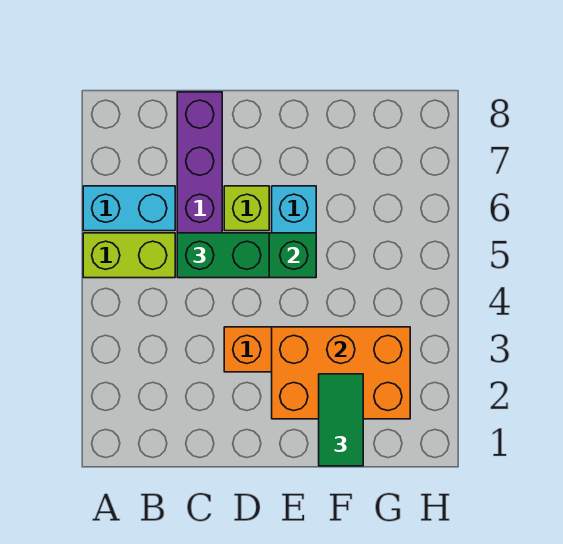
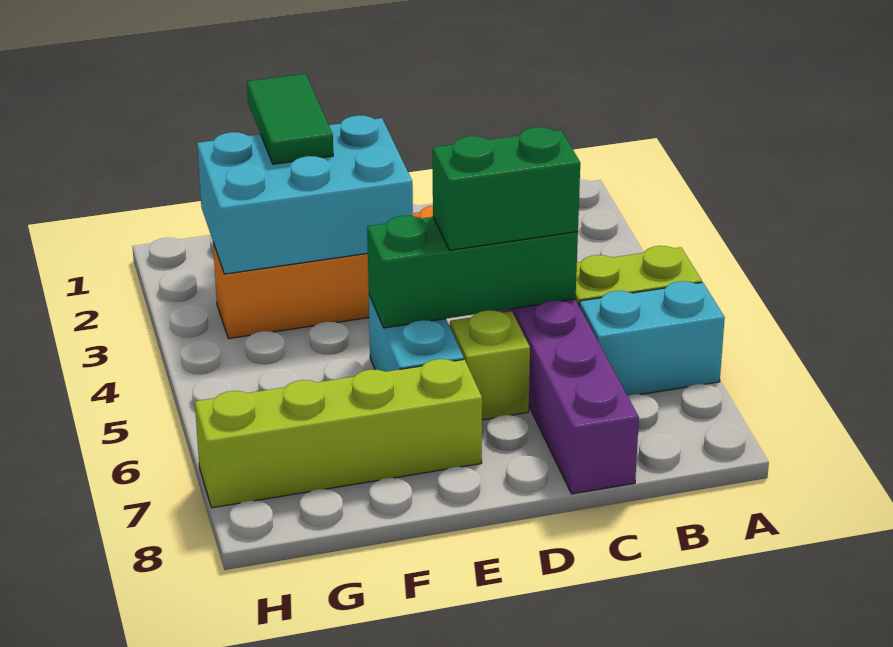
orange brick E2:G3 level 2 -> cyan brick E2:G3 level 2
none -> lime brick E7:H7 level 1

